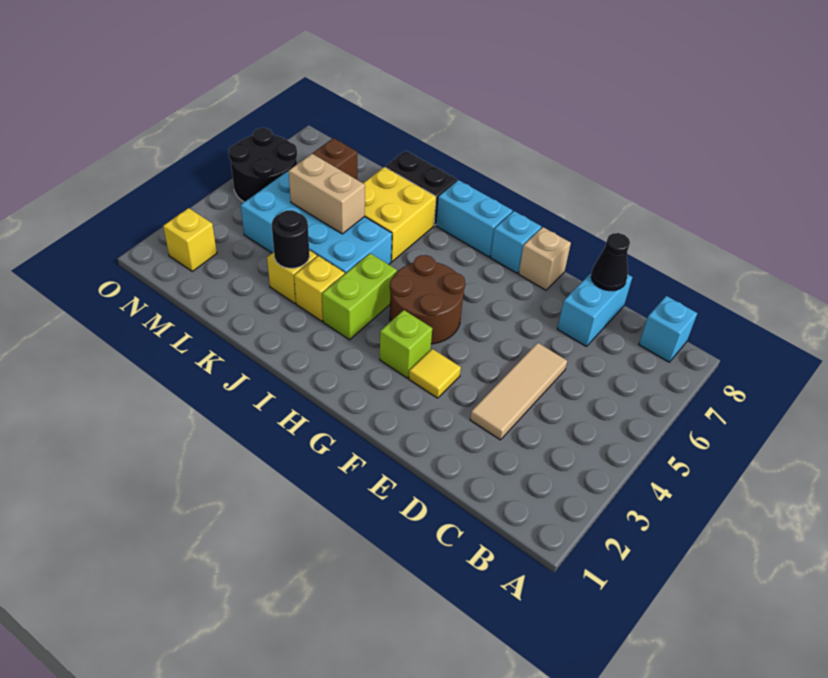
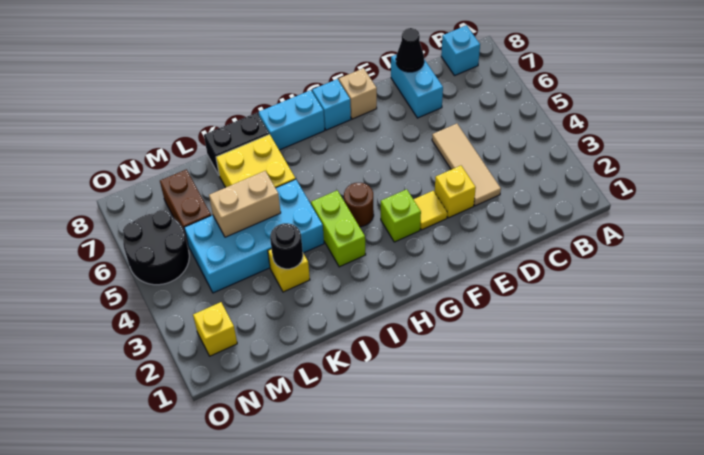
brown round brick G4:H5 level 1 -> brown round brick H4 level 1
yellow brick J3 level 1 -> yellow brick E3 level 1

